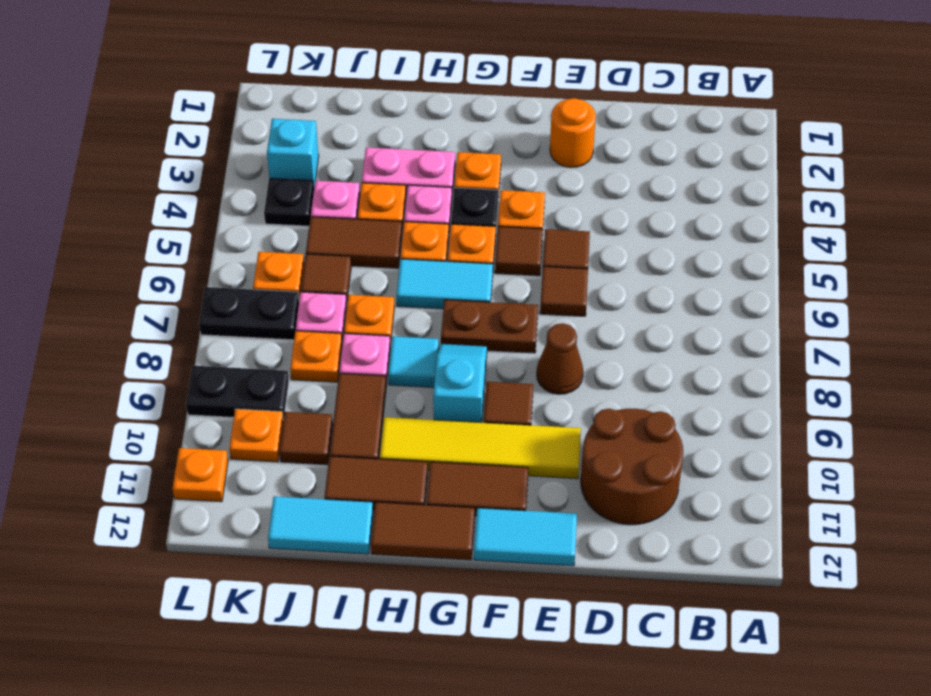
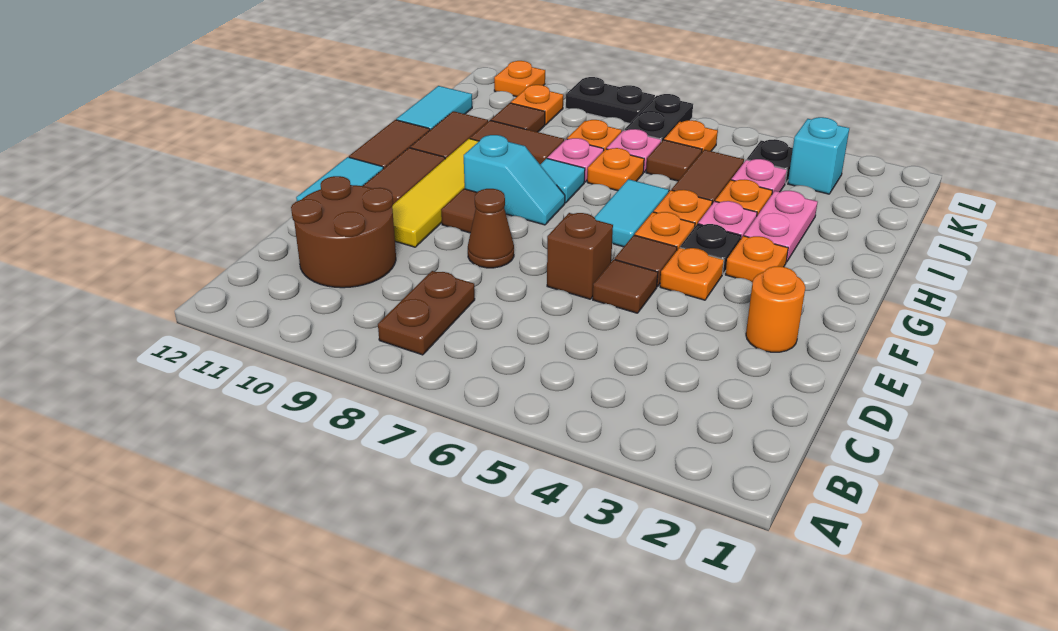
brown tile E6 level 1 -> brown brick E6 level 1
brown plate F7:G7 level 1 -> brown plate B8:C8 level 1
black plate K9:L9 level 1 -> black plate L8:L9 level 1

